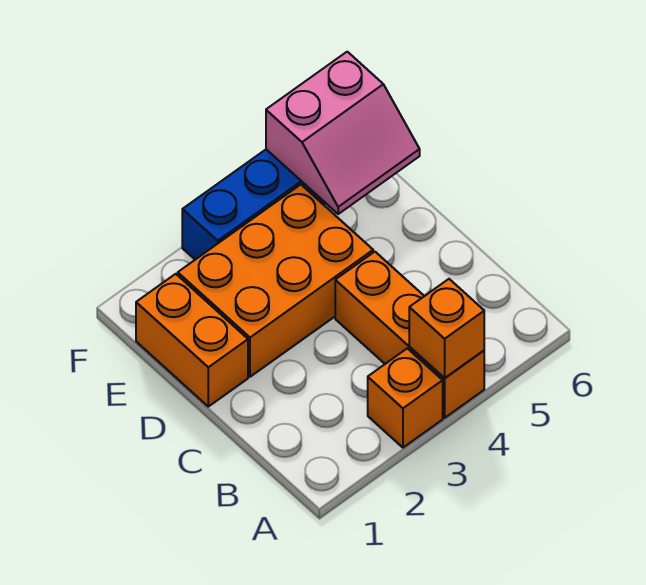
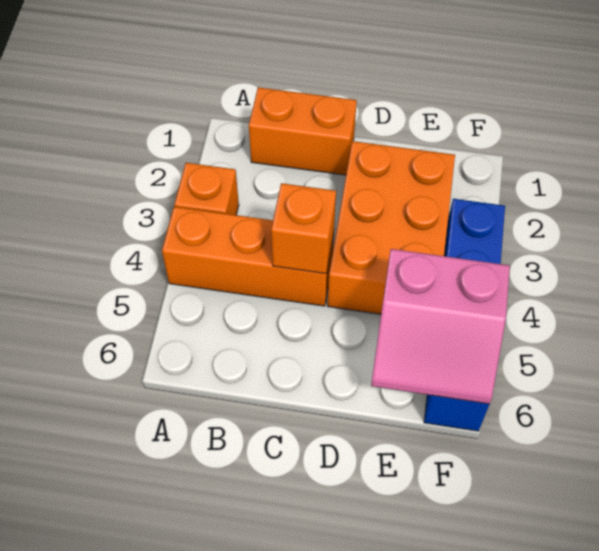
orange brick A4 level 2 -> orange brick C4 level 2
orange brick D1:E1 level 1 -> orange brick B1:C1 level 1
pink slope E5:F6 level 2 top F -> pink slope E5:F6 level 2 top 5

